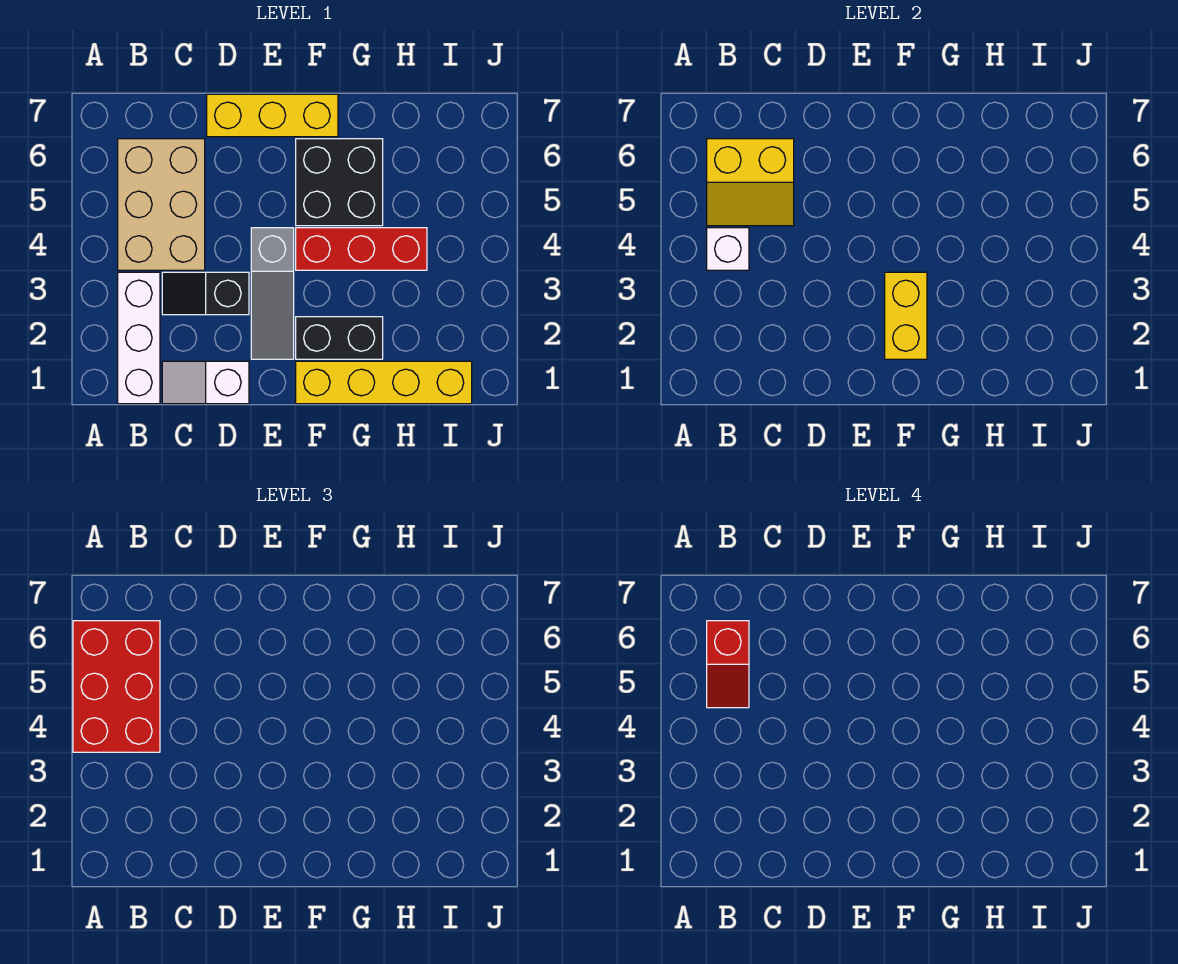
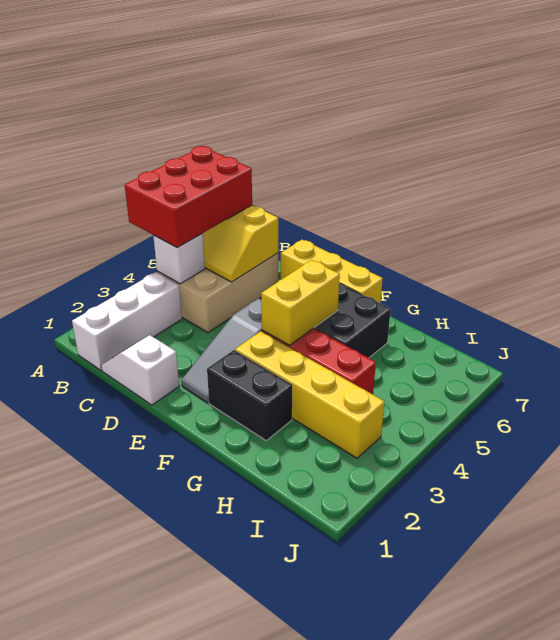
red slope B5:B6 level 4 top 6 -> none
black slope C3:D3 level 1 top D -> none
yellow brick F1:I1 level 1 -> yellow brick F3:I3 level 1
yellow brick F2:F3 level 2 -> yellow brick F4:F5 level 2

